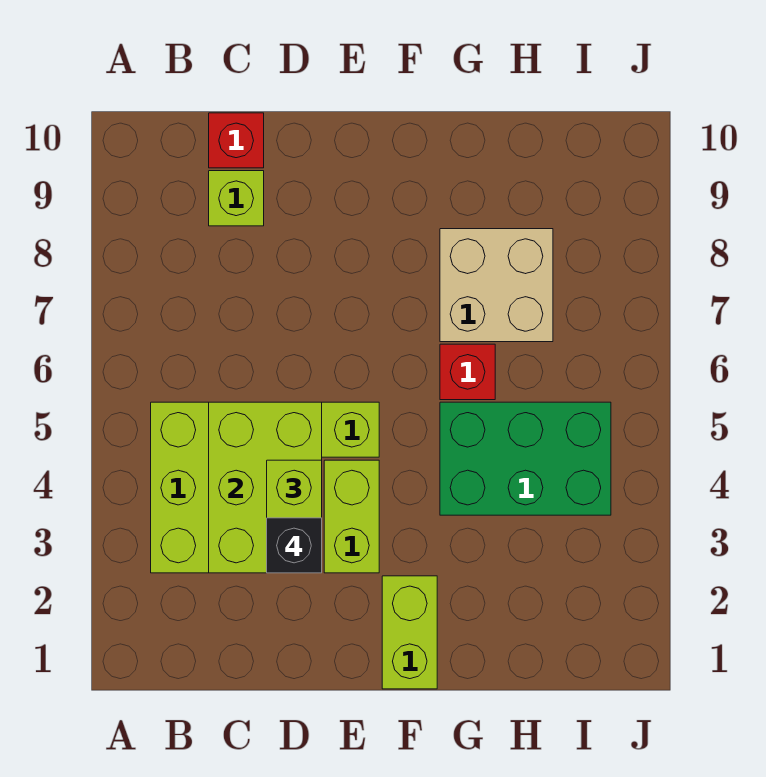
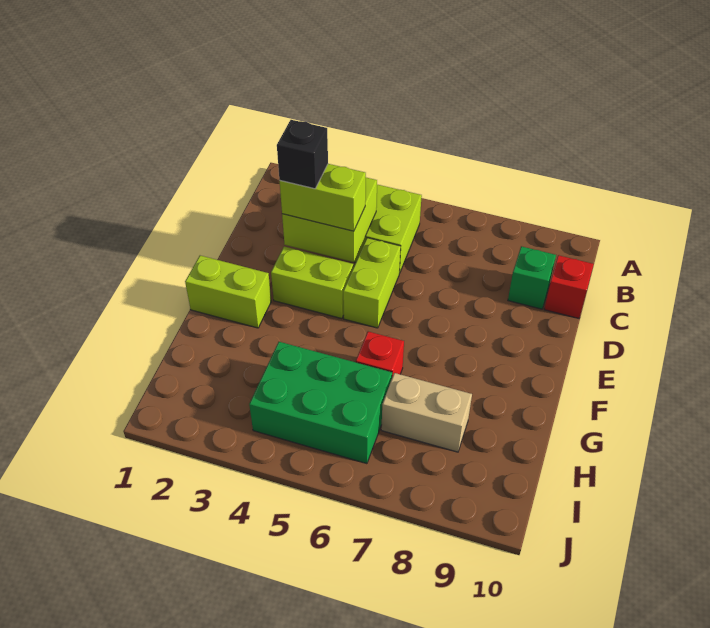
lime brick C3:D5 level 2 -> lime brick C3:D4 level 2
lime brick C9 level 1 -> green brick C9 level 1
green brick G4:I5 level 1 -> green brick H4:I6 level 1
tan brick G7:H8 level 1 -> tan brick H7:H8 level 1

